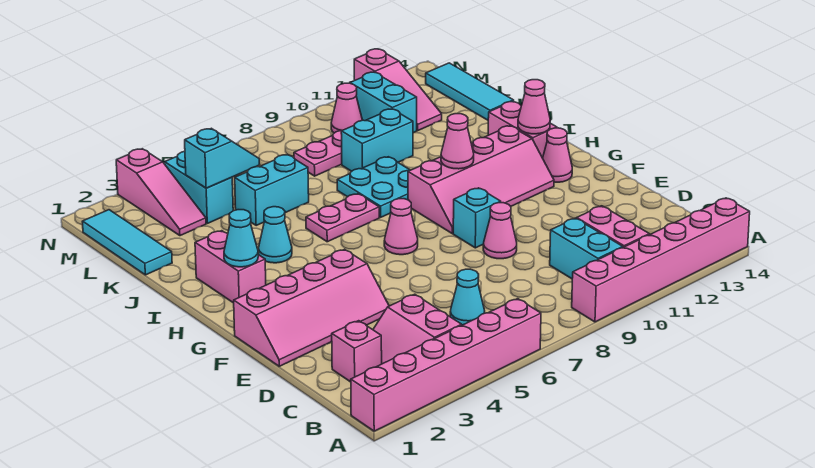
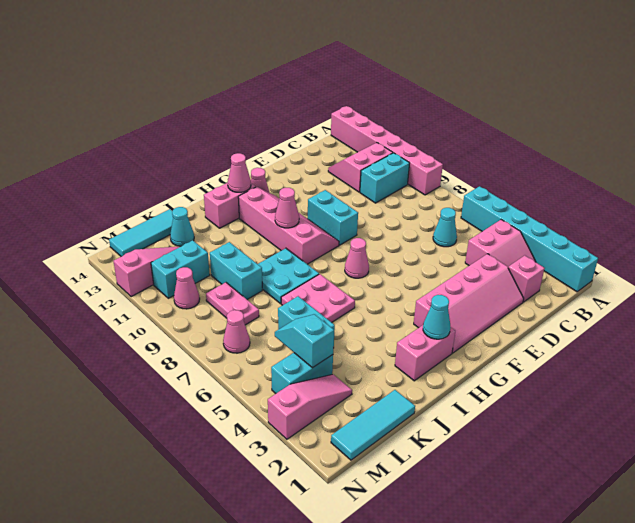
pink brick A1:A6 level 1 -> cyan brick A1:A6 level 1
pink slope E1:F4 level 1 top F -> pink slope D2:G3 level 1 top 3
pink cone E9 level 1 -> pink cone M7 level 1
cyan brick F9 level 1 -> cyan brick F9:F10 level 1
cyan cone I4 level 1 -> cyan cone K13 level 1
pink plate I6:I7 level 1 -> pink plate I6:J7 level 1

